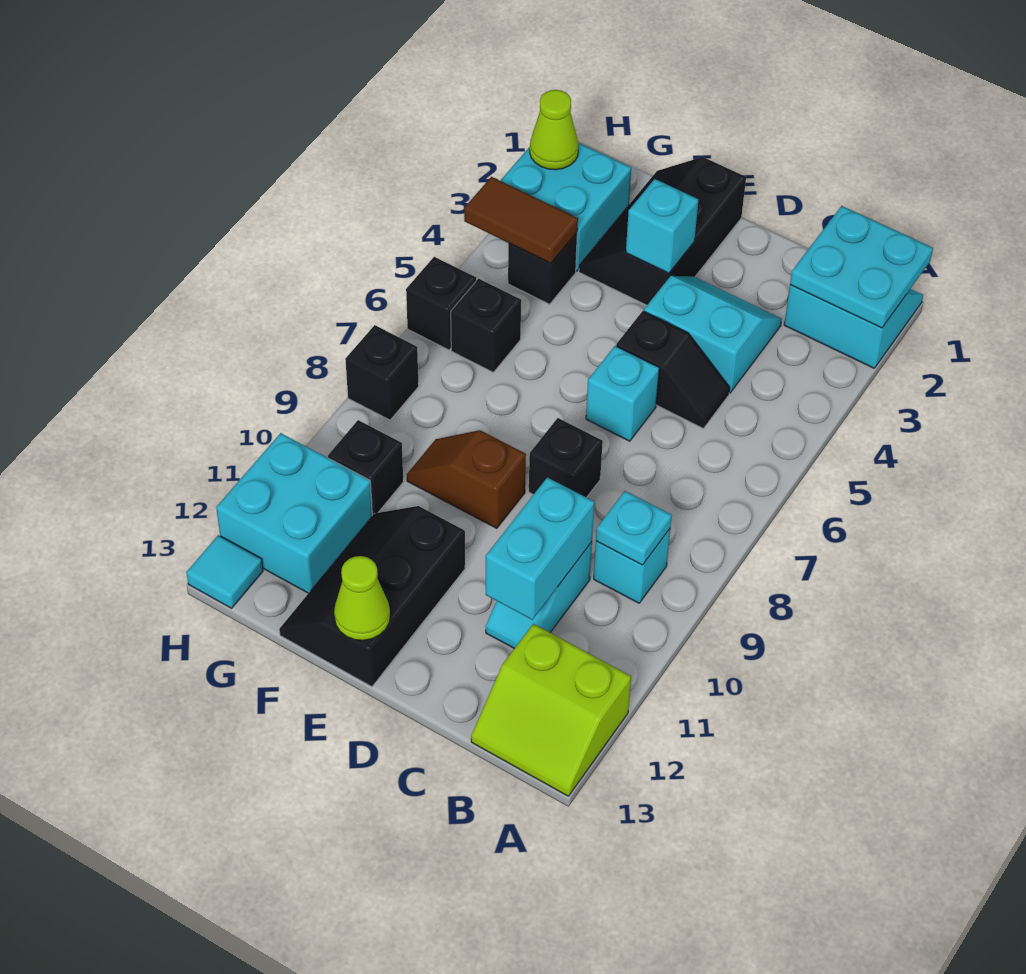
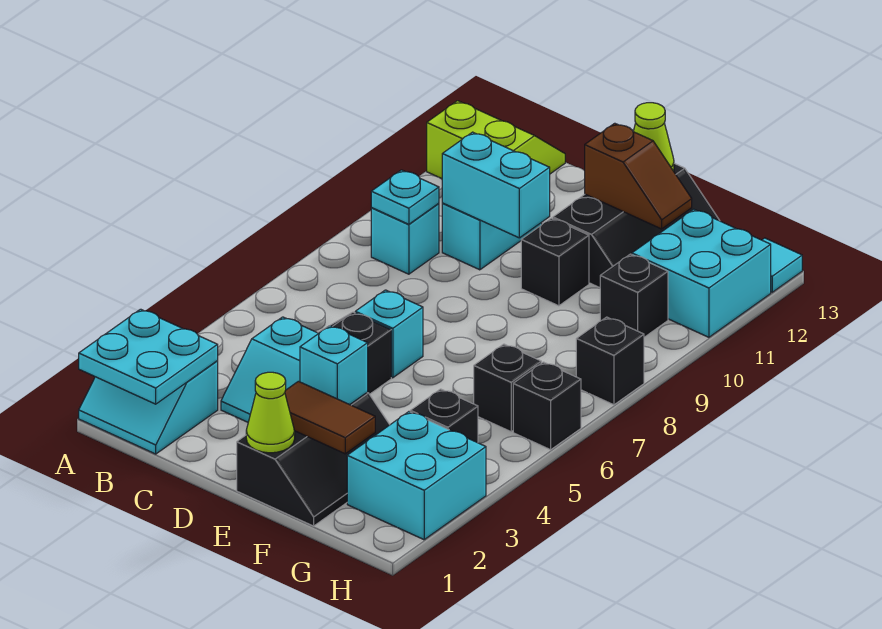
cyan brick C10:C11 level 2 -> cyan brick C10:D10 level 2
black brick D8 level 1 -> black brick E10 level 1
brown slope E9:F9 level 1 top E -> brown slope E12:F12 level 2 top E
brown tile G4:H4 level 2 -> brown tile E2:F2 level 2
lime cone H2 level 2 -> lime cone E1 level 2

